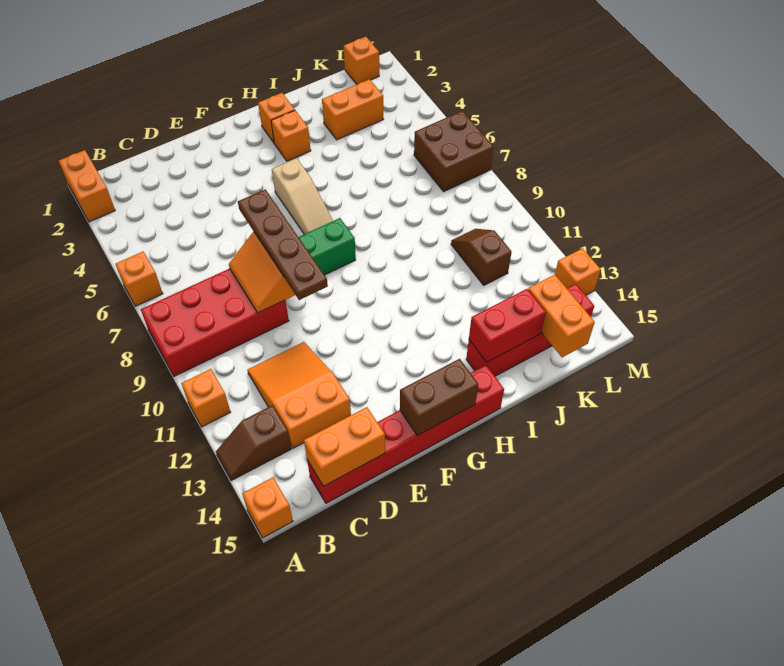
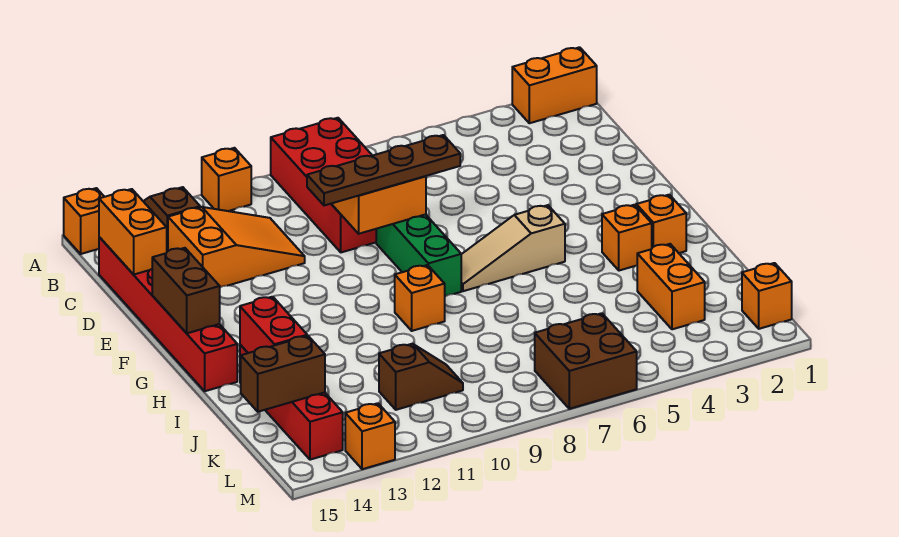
orange brick A6 level 1 -> orange brick H9 level 1
orange brick K14:K15 level 2 -> brown brick K14:K15 level 2

